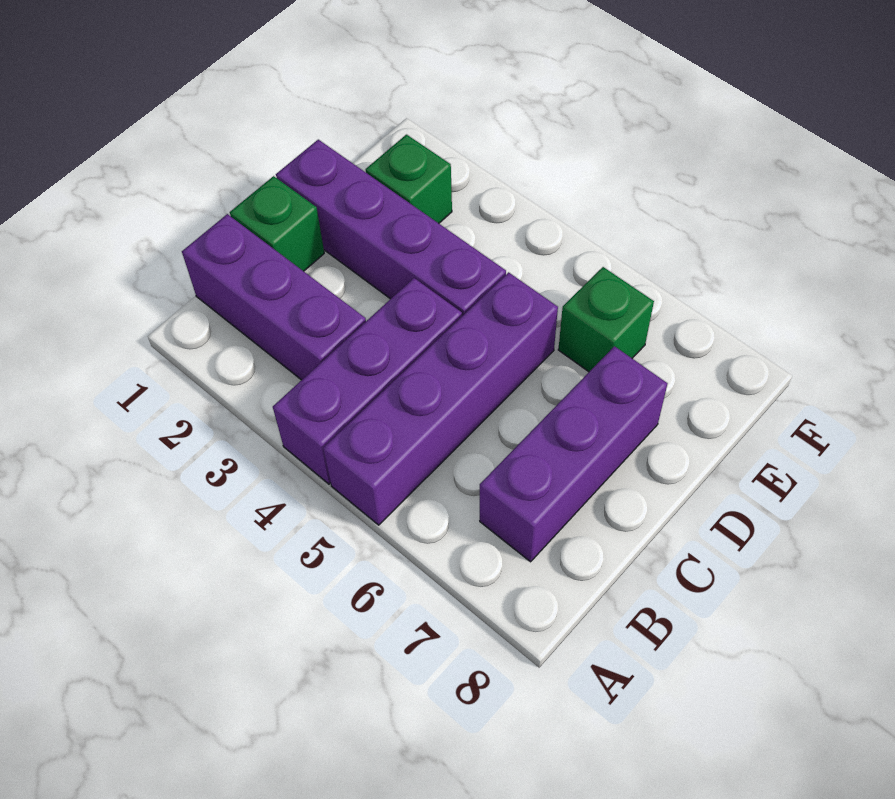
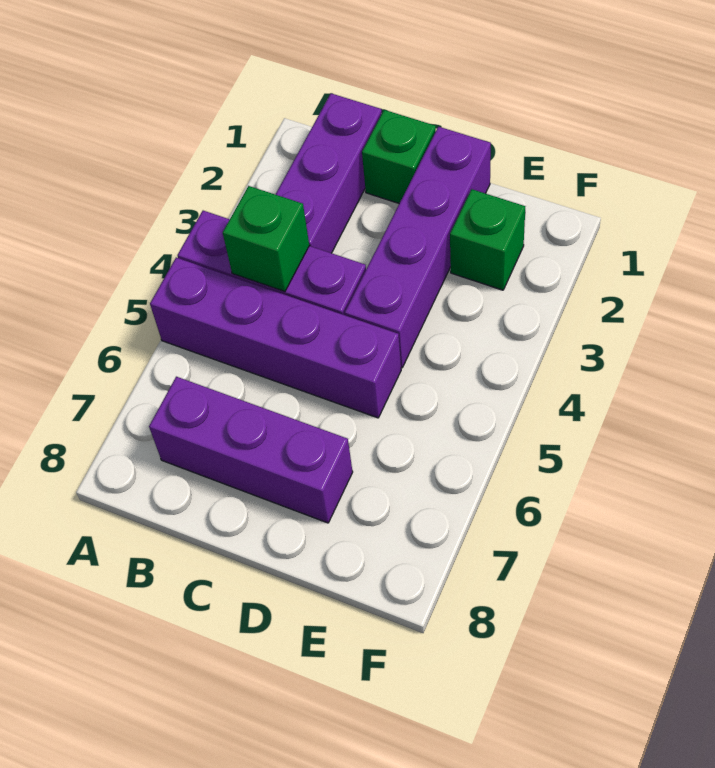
green brick E6 level 1 -> green brick B4 level 2

